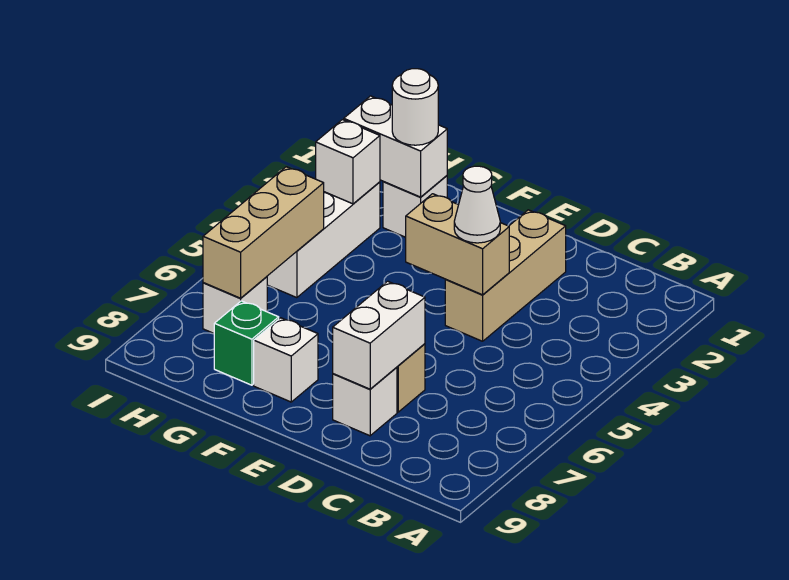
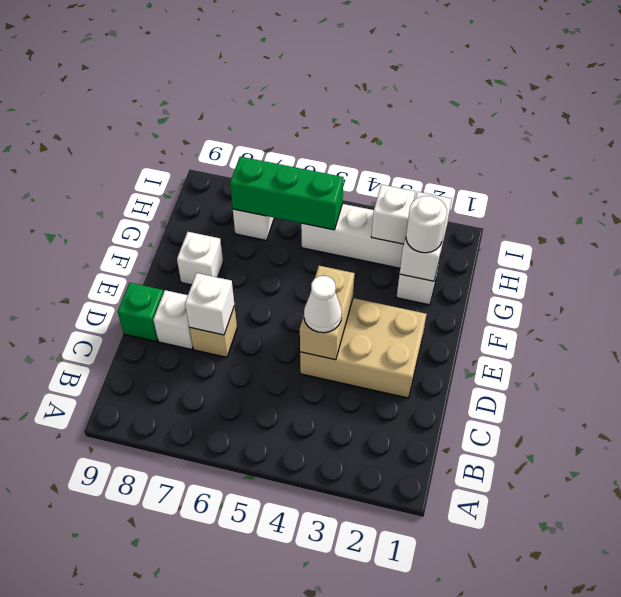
tan brick D2:D4 level 1 -> tan brick D2:E4 level 1
white brick D7:D8 level 2 -> white brick D7 level 2
green brick G8 level 1 -> green brick D9 level 1
tan brick H5:H7 level 2 -> green brick H5:H7 level 2

